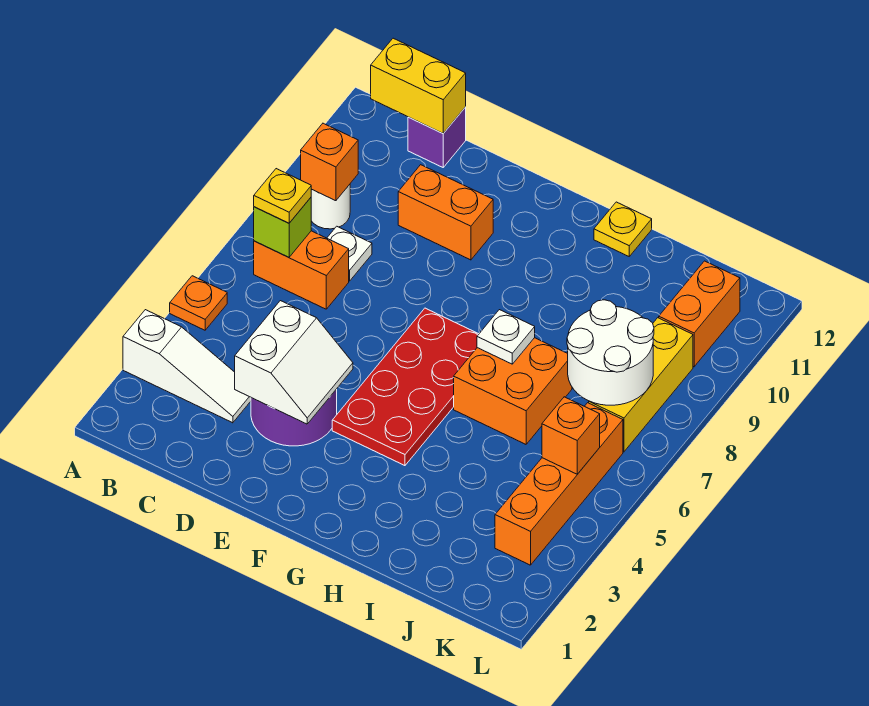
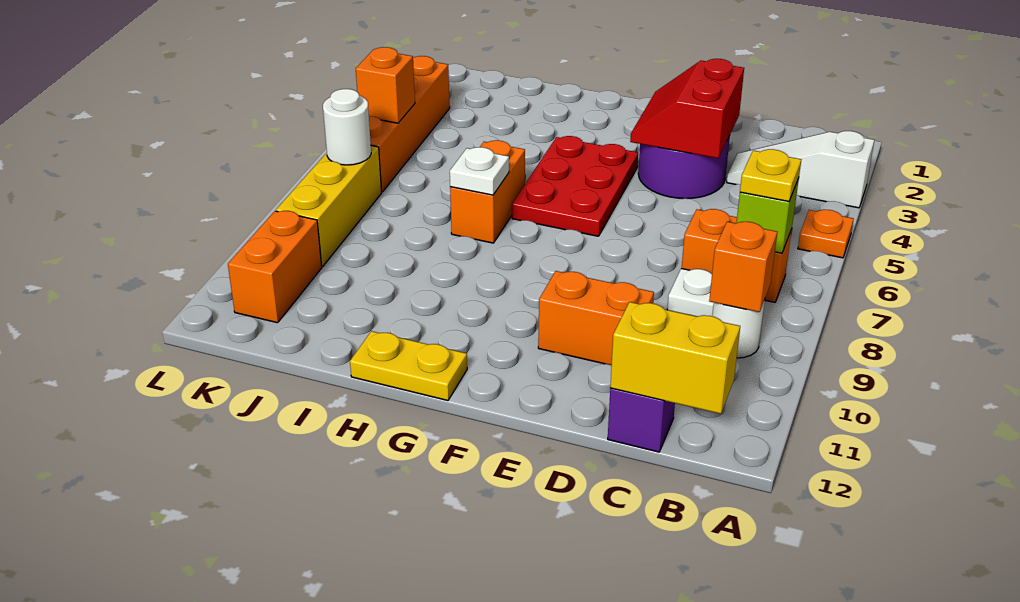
white slope D3:E4 level 2 top D -> red slope D3:E4 level 2 top D
red plate F4:G7 level 1 -> red plate F4:G6 level 1
orange brick H6:I7 level 1 -> orange brick H6:H7 level 1
yellow plate H12 level 1 -> yellow plate G12:H12 level 1
white round brick J7:K8 level 2 -> white round brick K7 level 2

